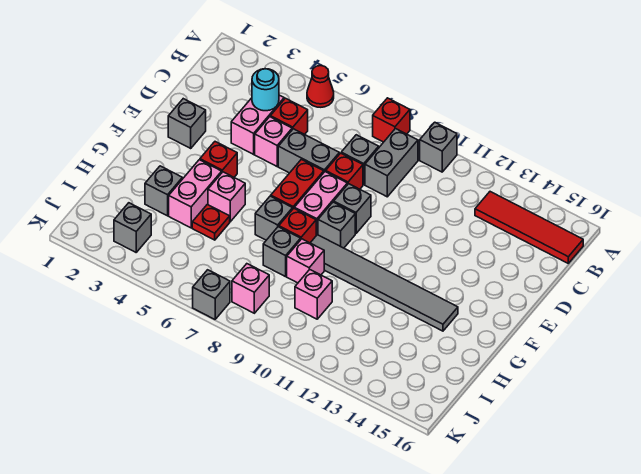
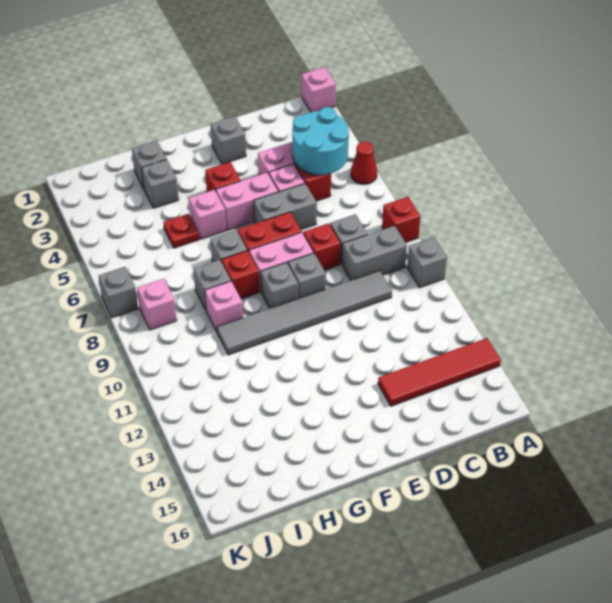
red tile B13:B16 level 1 -> red tile A14:D14 level 1
cyan round brick C4 level 2 -> cyan round brick B4:C5 level 2
grey brick D6:D7 level 1 -> grey brick D6:E6 level 1
pink brick G4:H4 level 1 -> pink brick E5:F5 level 1
grey tile G9:G14 level 1 -> grey tile C10:H10 level 1
pink brick I10 level 1 -> pink brick A1 level 1
grey brick J3 level 1 -> grey brick H2 level 1

